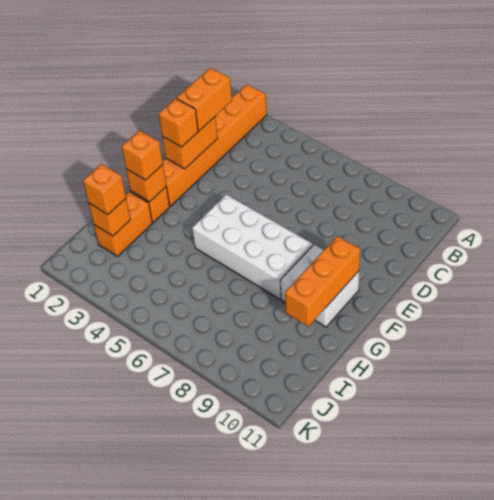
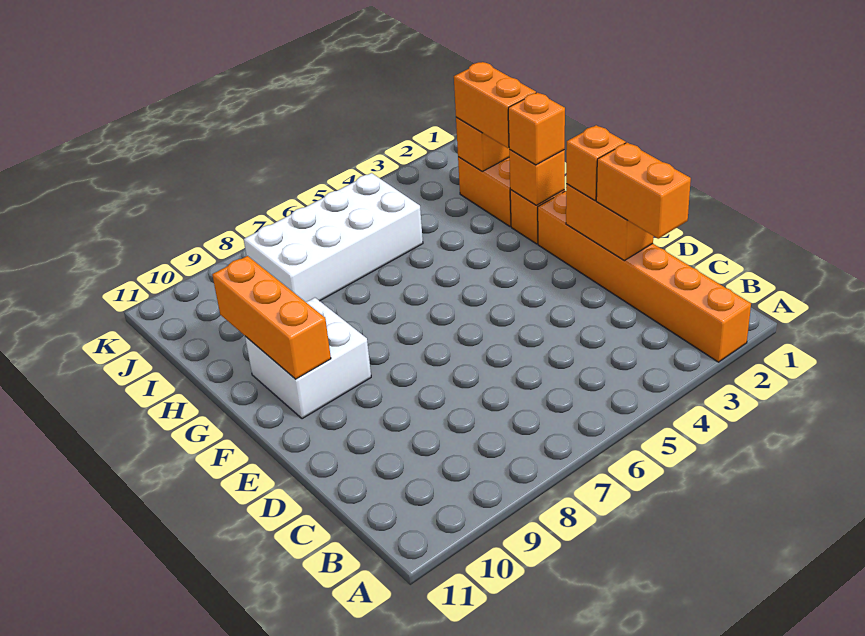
white brick F5:G8 level 1 -> white brick I5:J8 level 1
orange brick I2 level 3 -> orange brick H2:I2 level 3

